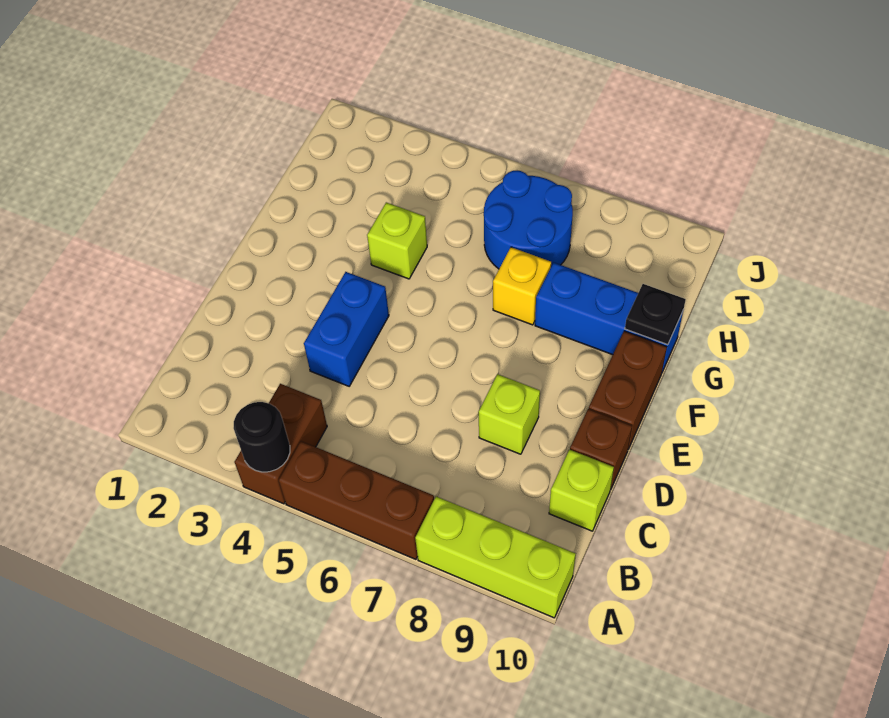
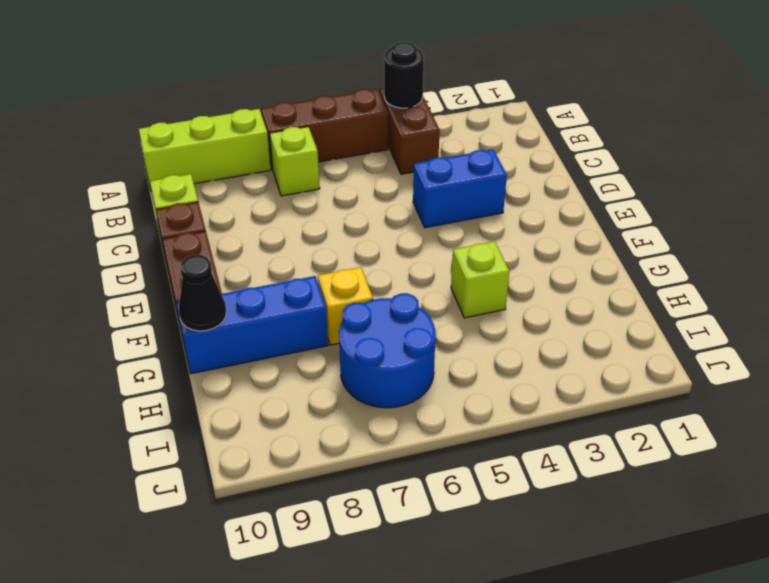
blue brick D4:E4 level 1 -> blue brick D3:D4 level 1
lime brick D8 level 1 -> lime brick B7 level 1
black plate G10 level 2 -> black cone G10 level 2

